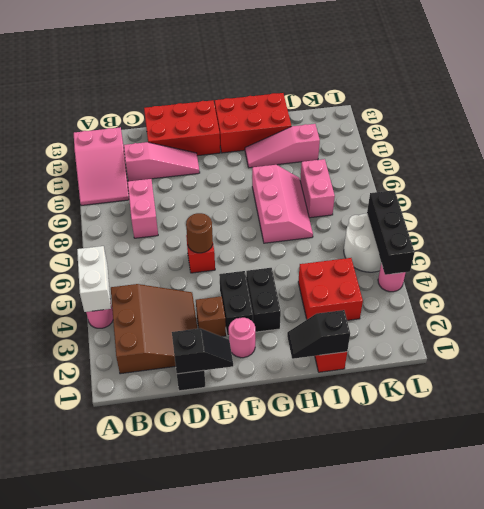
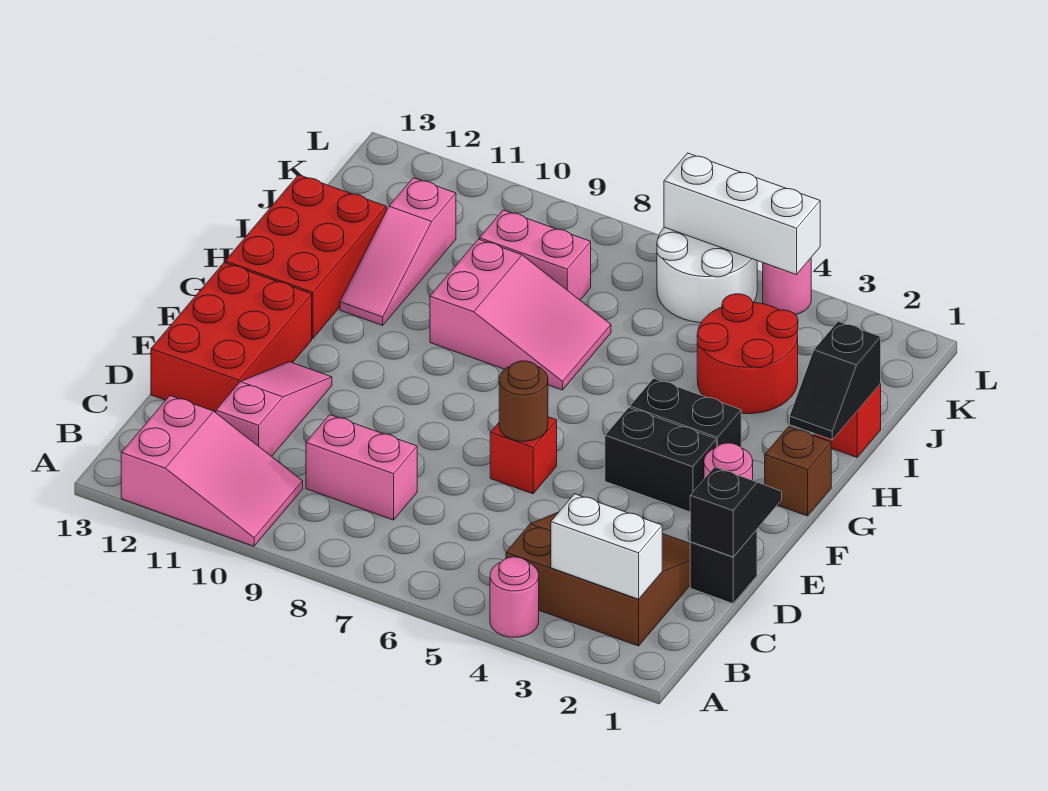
white brick A4:A5 level 2 -> white brick B2:B3 level 2
brown brick E3 level 1 -> brown brick G1 level 1
pink slope H7:I9 level 1 top H -> pink slope H7:I9 level 1 top 9
red brick I3:J4 level 1 -> red round brick I3:J4 level 1
black brick L4:L6 level 2 -> white brick L4:L6 level 2

